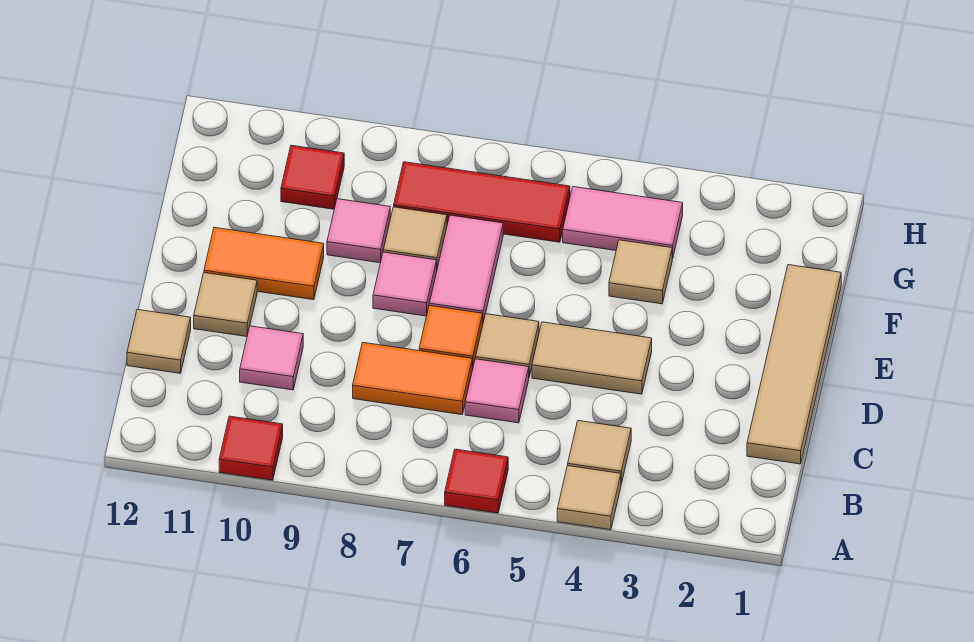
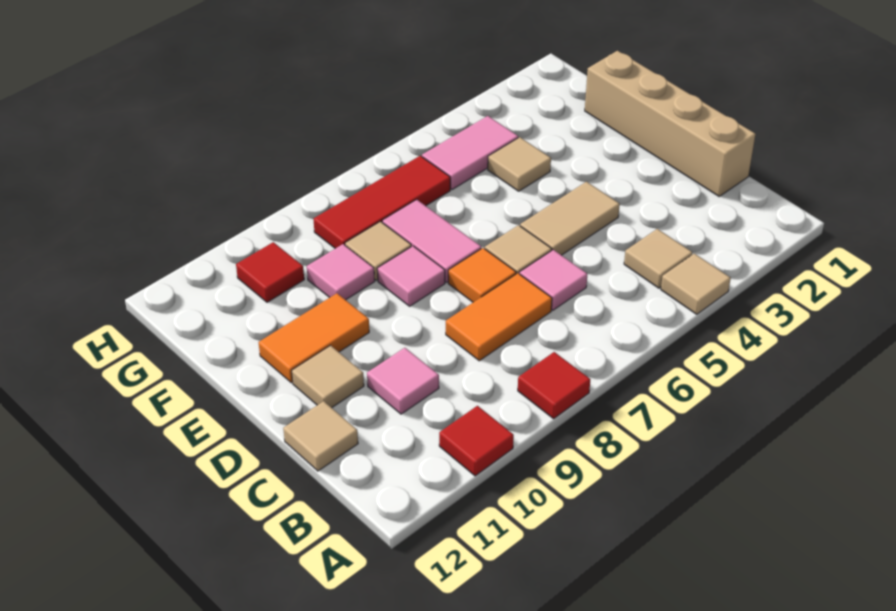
red tile A6 level 1 -> red tile A8 level 1
tan tile C1:F1 level 1 -> tan brick C1:F1 level 1

